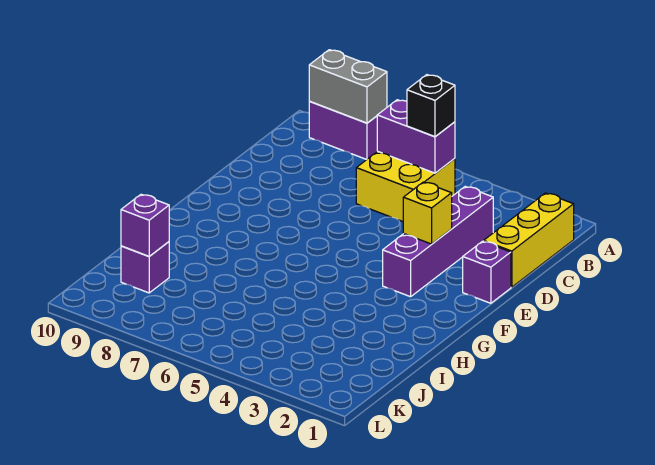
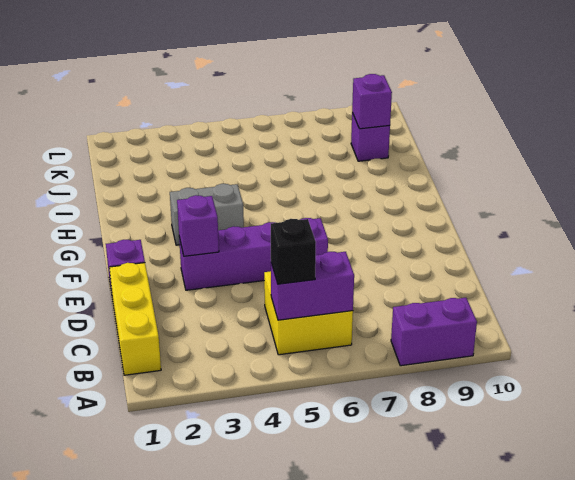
grey brick A8:A9 level 2 -> grey brick G3:G4 level 1
purple brick C3:F3 level 1 -> purple brick E3:E6 level 1
yellow brick E3 level 2 -> purple brick E3 level 2

